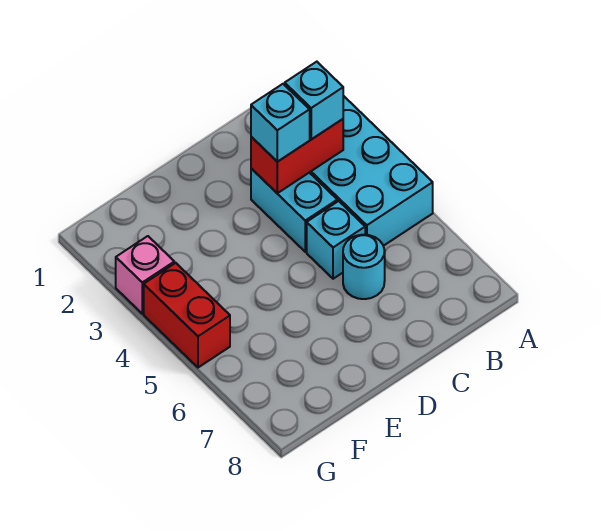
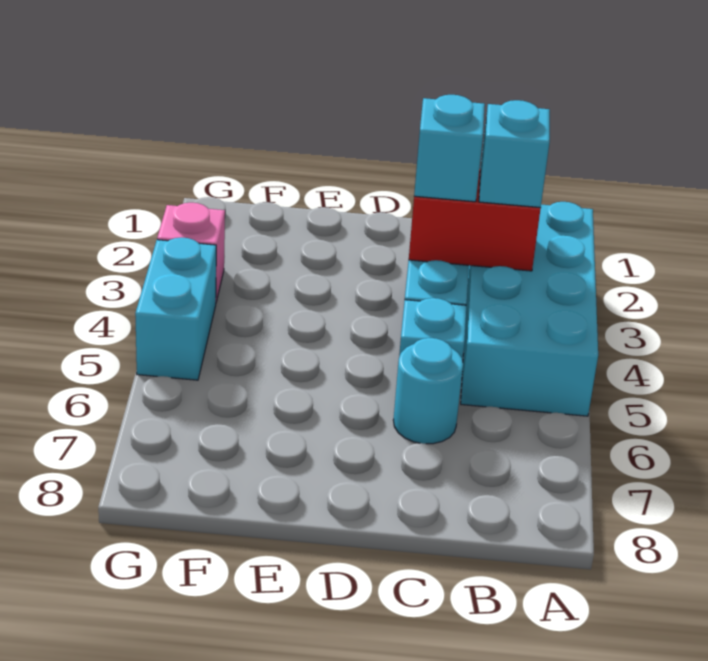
red brick G4:G5 level 1 -> cyan brick G4:G5 level 1

